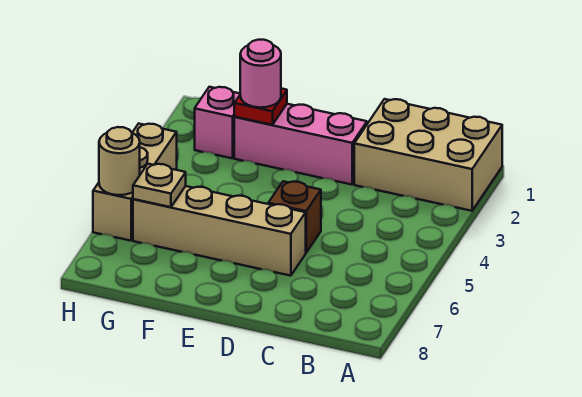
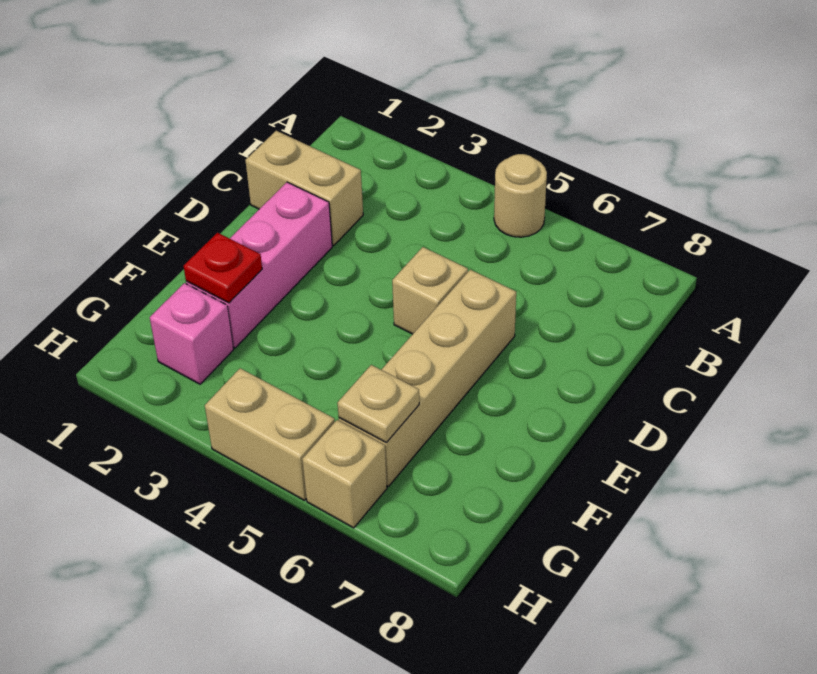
tan brick A1:C2 level 1 -> tan brick C1:C2 level 1
brown brick D5 level 1 -> tan brick D5 level 1
pink round brick F2 level 3 -> none
tan round brick H6 level 2 -> tan round brick A5 level 1

